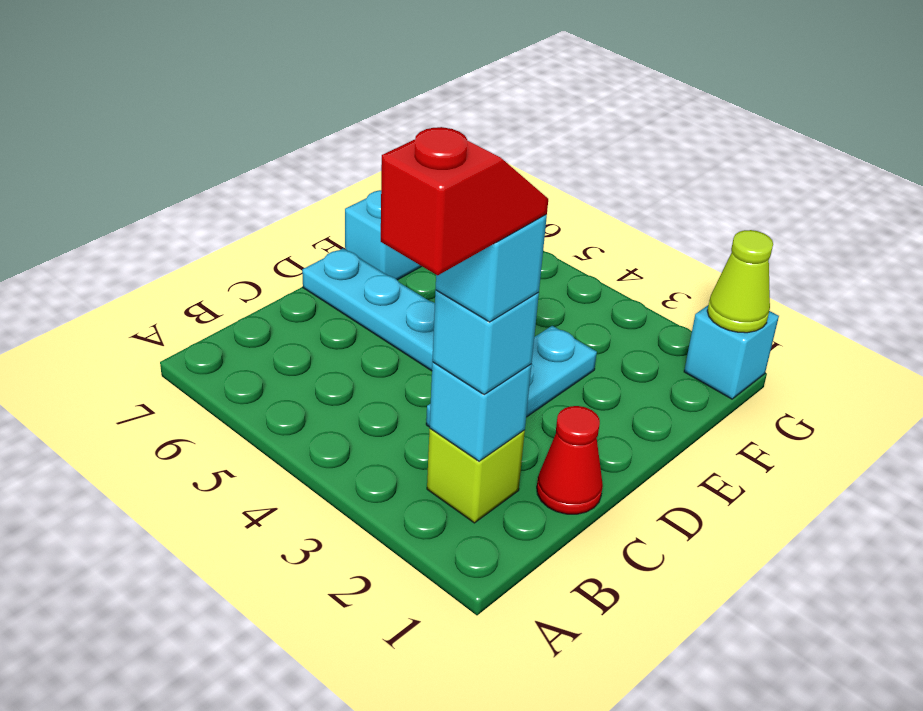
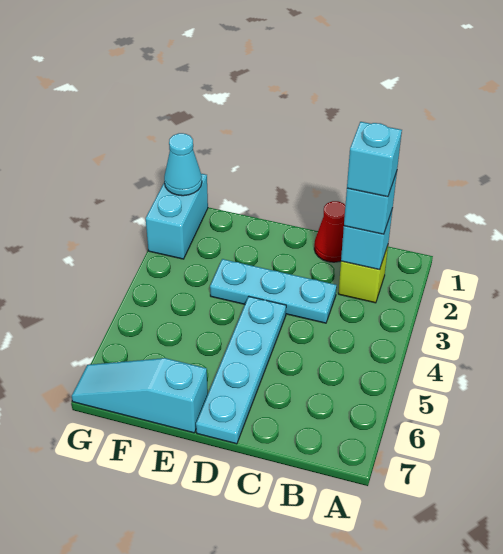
red slope A2:B2 level 5 top A -> none
cyan brick G1 level 1 -> cyan brick G1:G2 level 1
lime cone G1 level 2 -> cyan cone G1 level 2

